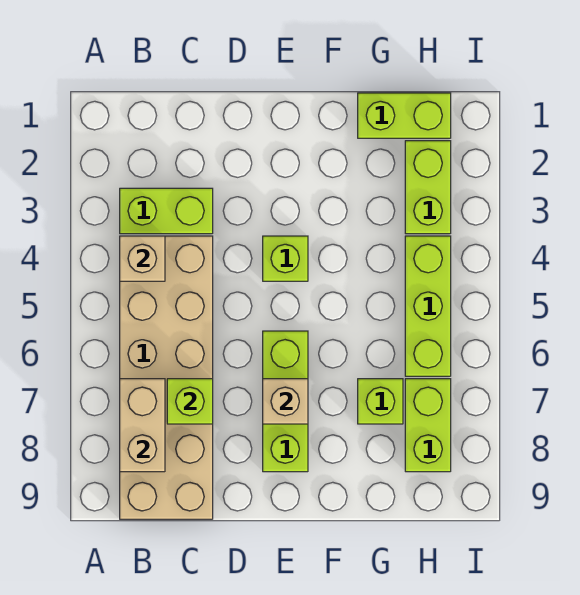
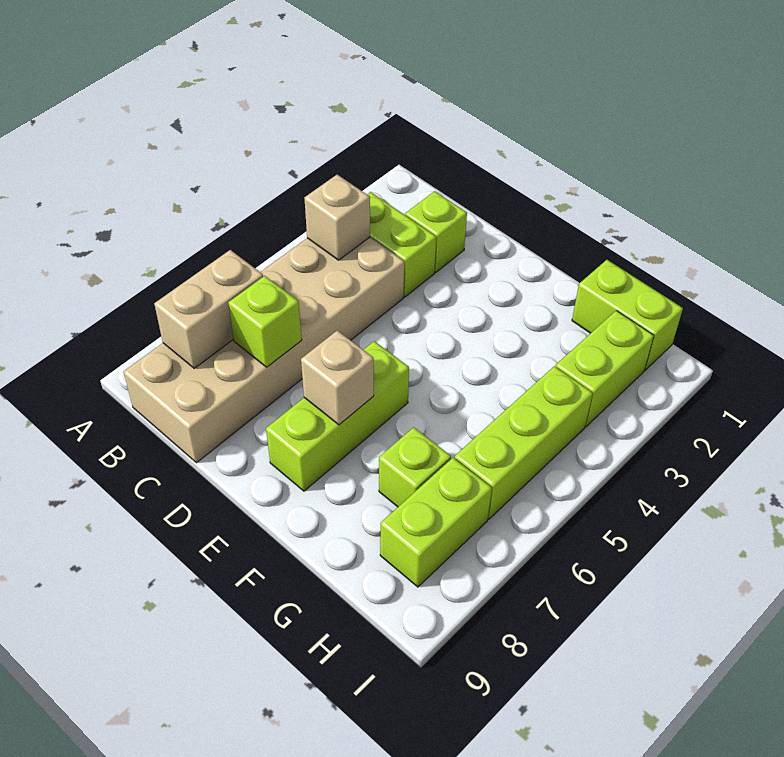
lime brick E4 level 1 -> lime brick C2 level 1

